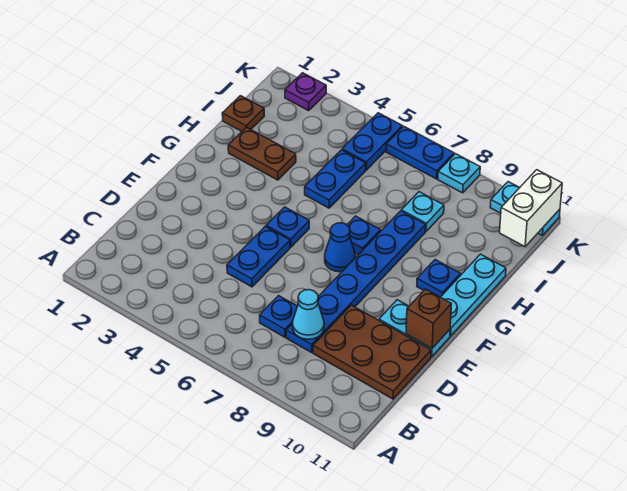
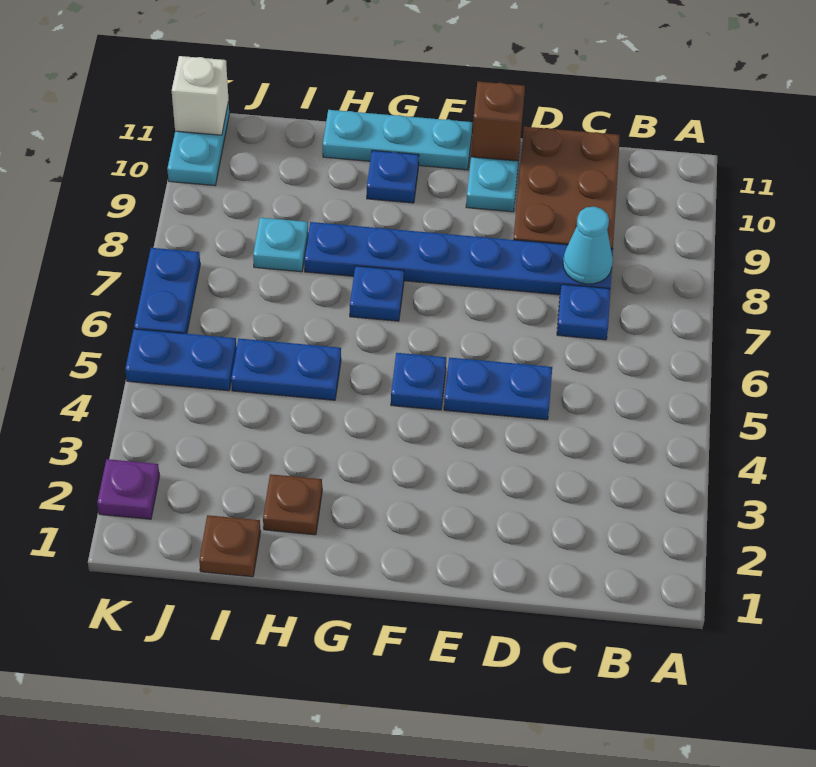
blue cone F7 level 1 -> none
brown plate H2:H3 level 1 -> brown plate H2 level 1
white brick J11:K11 level 2 -> white brick K11 level 2
cyan plate K8 level 1 -> none

